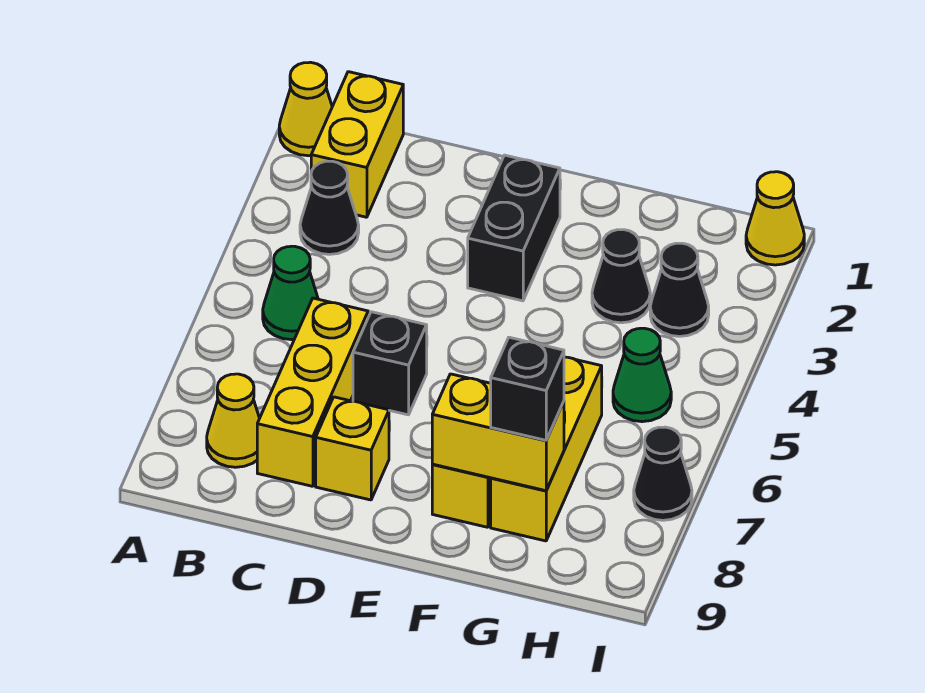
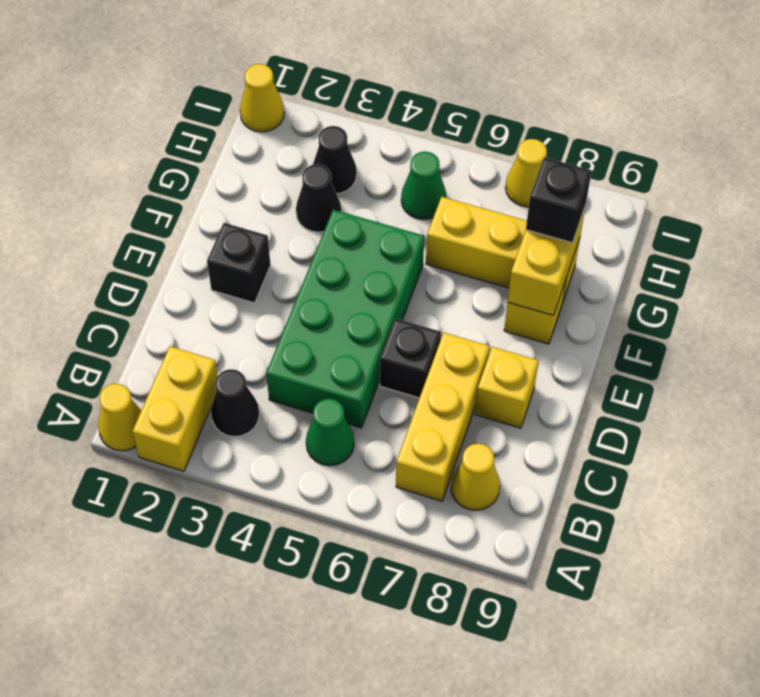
yellow brick B1:B2 level 1 -> yellow brick A2:B2 level 1
none -> green brick C4:F5 level 1
yellow brick C6:C8 level 1 -> yellow brick B7:D7 level 1
black brick E2:E3 level 1 -> black brick E2 level 1
black cone I7 level 1 -> yellow cone I7 level 1

